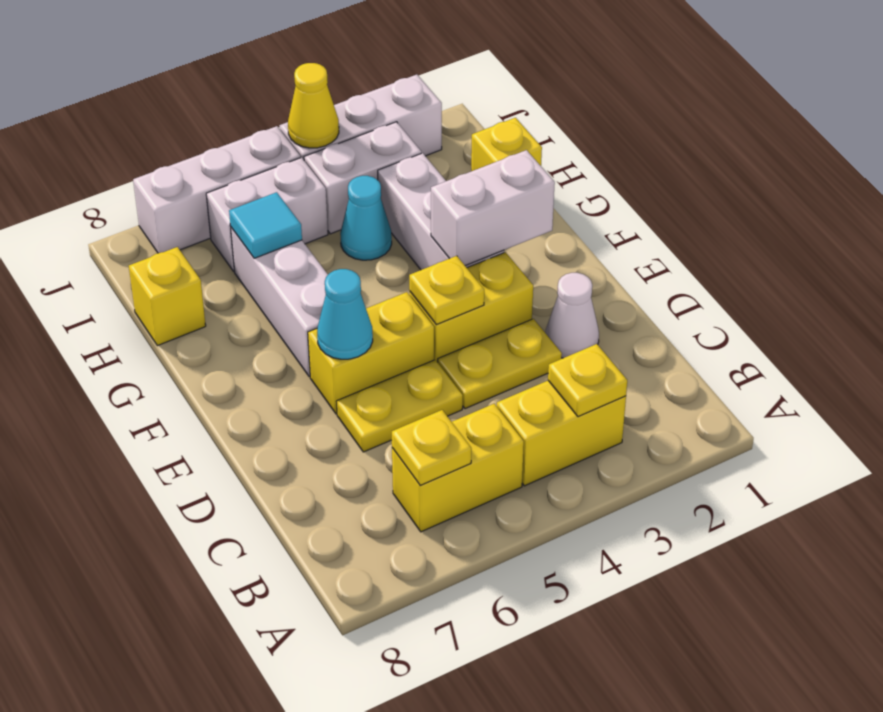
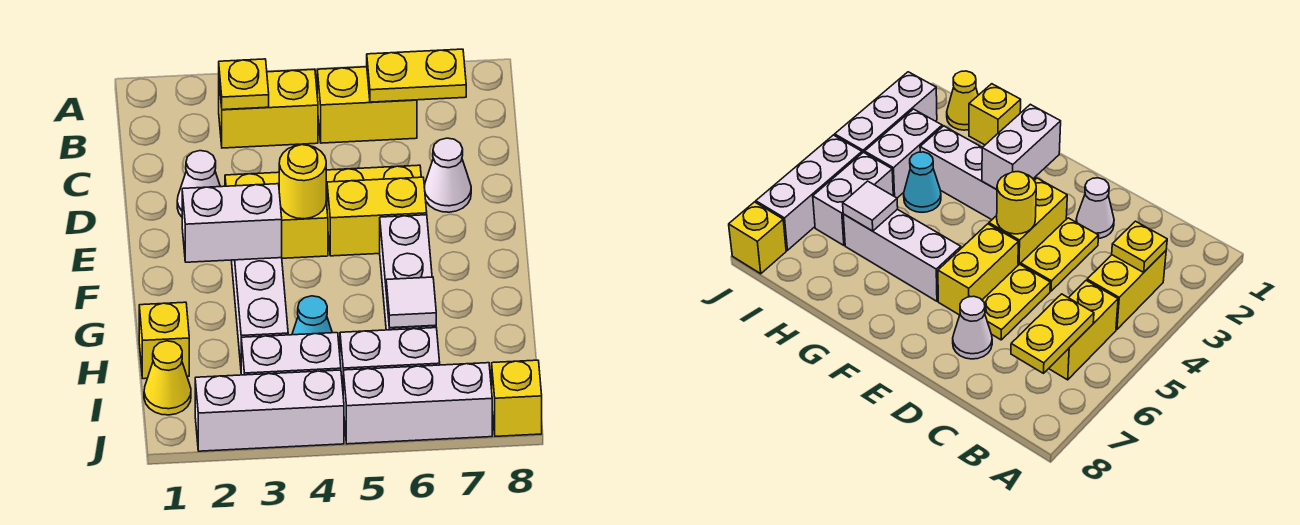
yellow plate B6 level 2 -> yellow plate B6:B7 level 2
none -> white cone D7 level 1
yellow plate E4 level 2 -> yellow round brick E4 level 2
cyan cone E6 level 2 -> none
cyan tile H6 level 2 -> white tile H6 level 2
yellow brick H8 level 1 -> yellow brick J8 level 1
yellow cone J4 level 2 -> yellow cone I1 level 1

